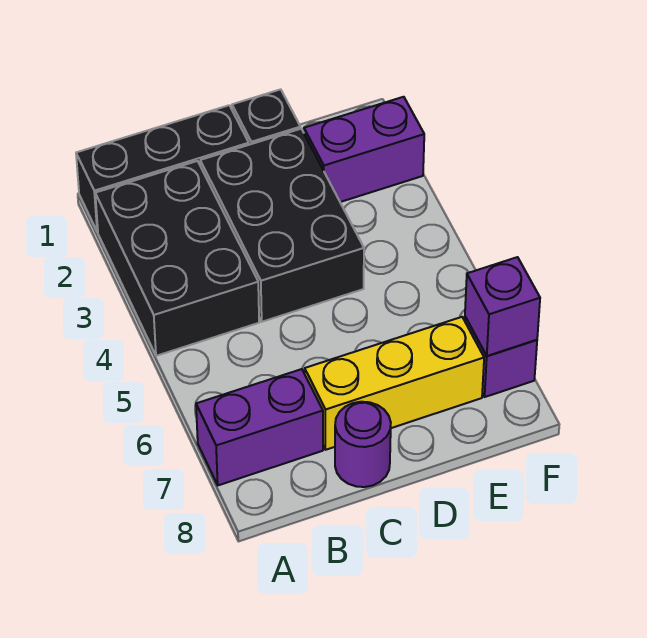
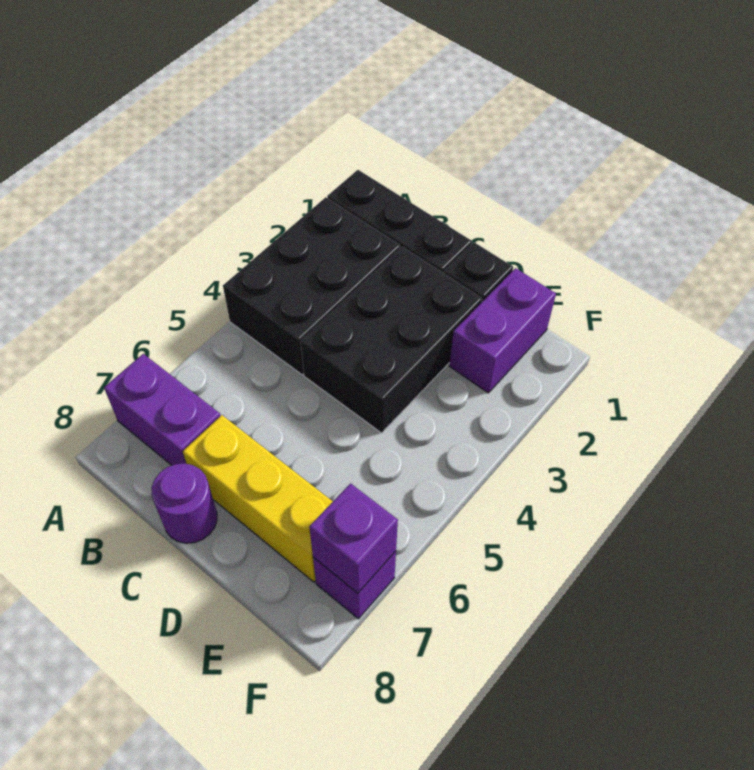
purple brick E2:F2 level 1 -> purple brick E1:E2 level 1

